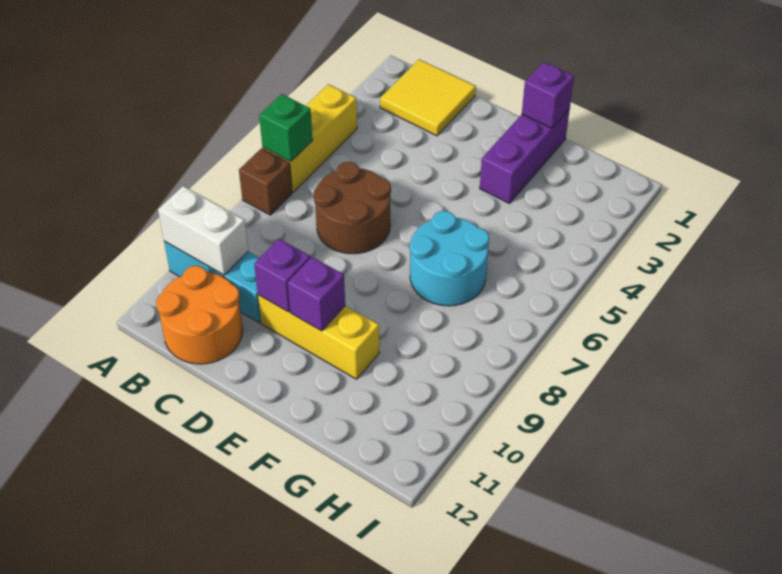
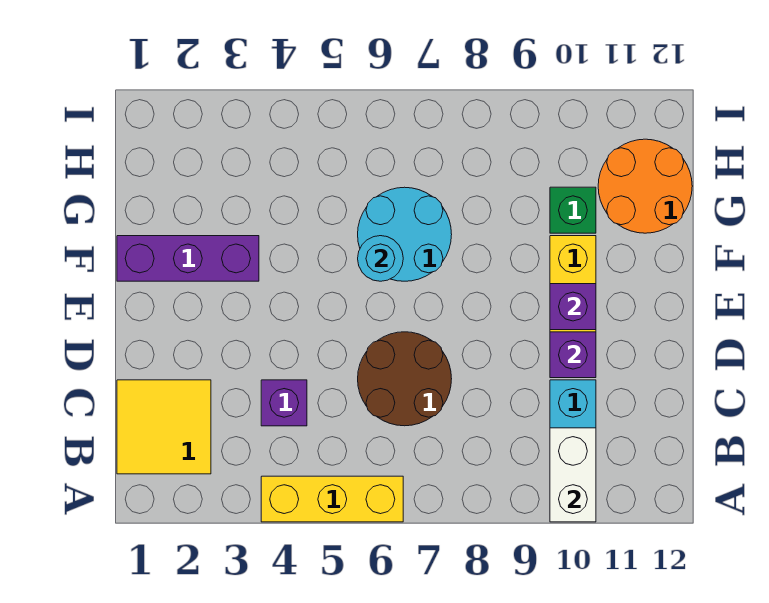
green brick A6 level 2 -> green brick G10 level 1
brown brick A7 level 1 -> none
orange round brick B11:C12 level 1 -> orange round brick G11:H12 level 1
purple brick F1 level 2 -> purple brick C4 level 1
none -> cyan round brick F6 level 2

